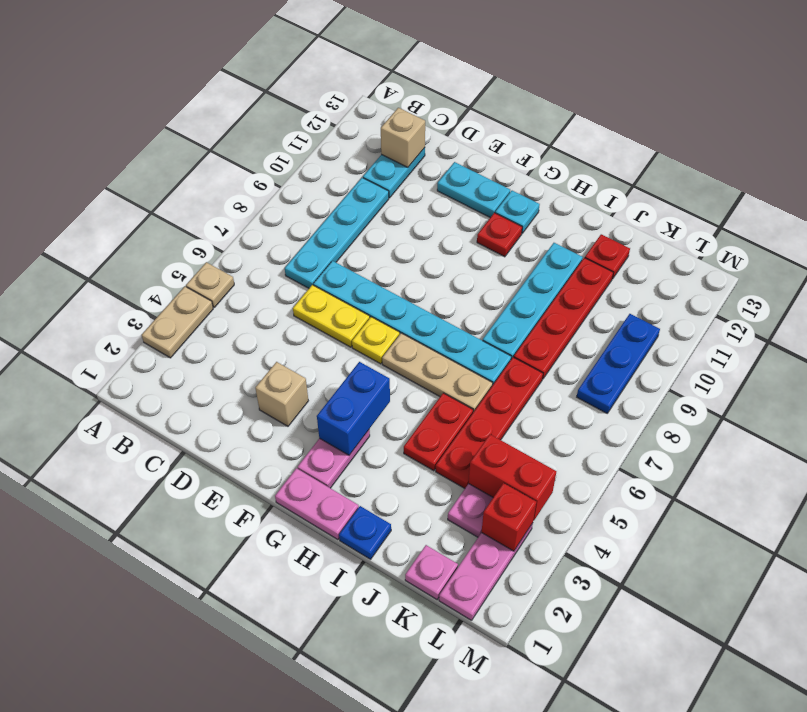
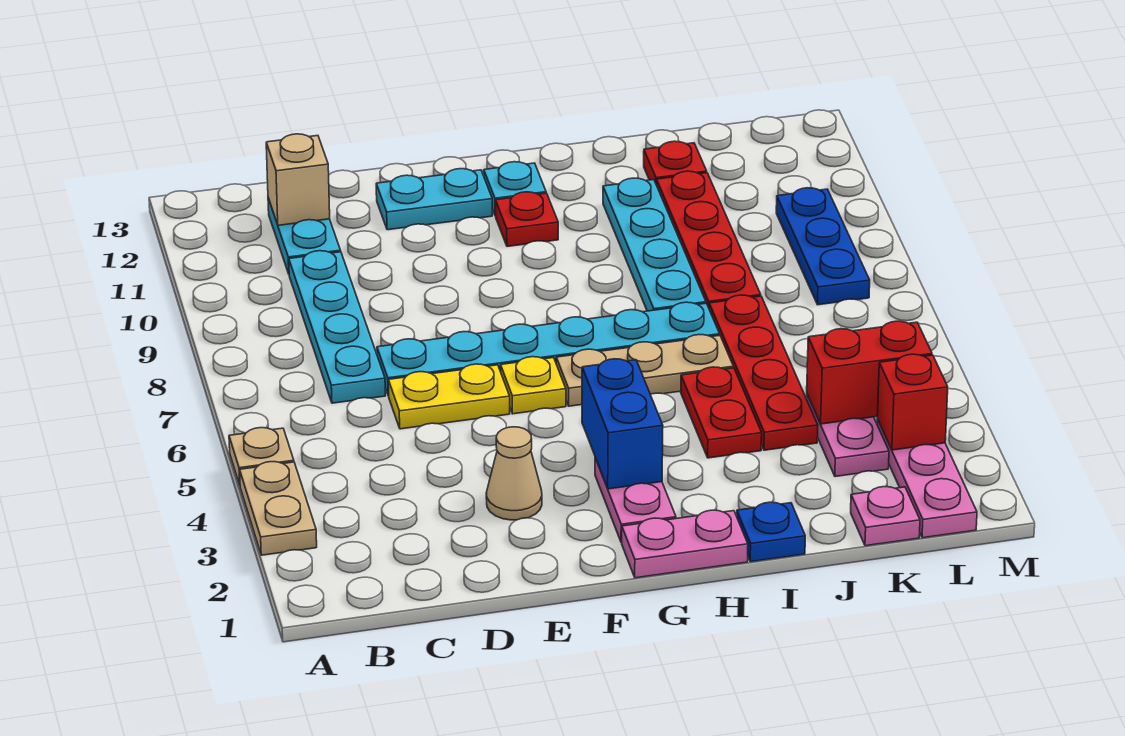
tan brick E3 level 1 -> tan cone E3 level 1

